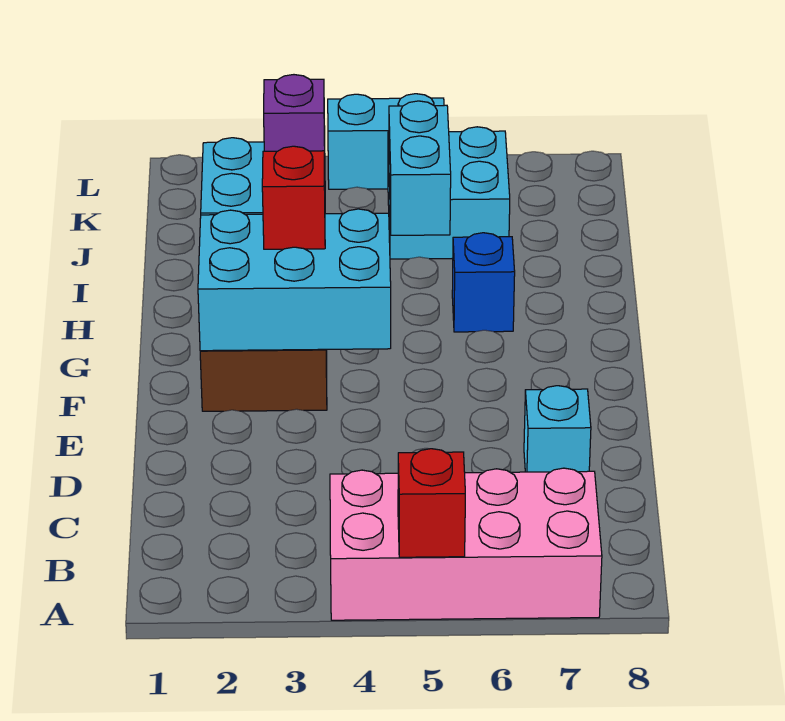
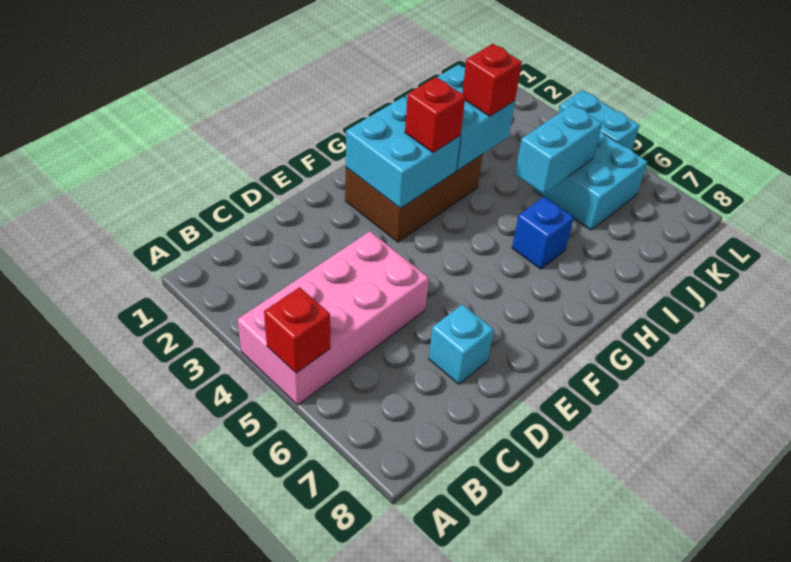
pink brick A4:B7 level 1 -> pink brick A4:D5 level 1
cyan brick F2:G4 level 2 -> cyan brick F2:G3 level 2
purple brick I3 level 3 -> red brick I3 level 3

